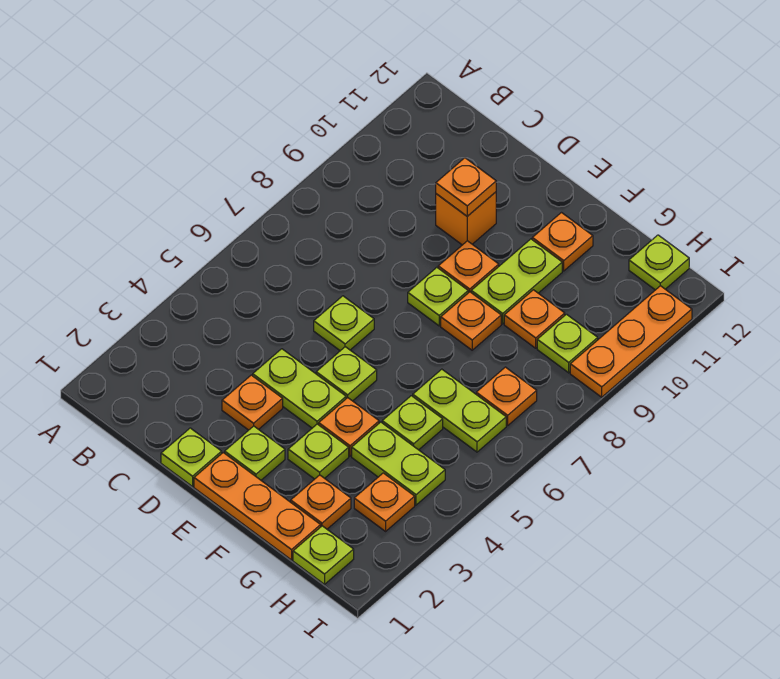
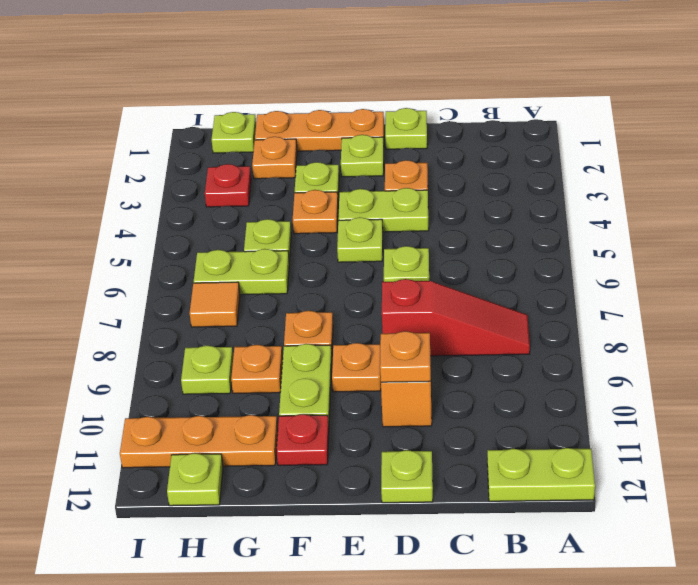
none -> red slope B8:D8 level 1 top D
lime plate E8 level 1 -> lime plate D12 level 1
orange plate F11 level 1 -> red plate F11 level 1
lime plate G4:H4 level 1 -> lime plate A12:B12 level 1
orange plate H3 level 1 -> red plate H3 level 1
orange plate H7 level 1 -> orange tile H7 level 1
orange plate I9:I11 level 1 -> orange plate G11:I11 level 1

